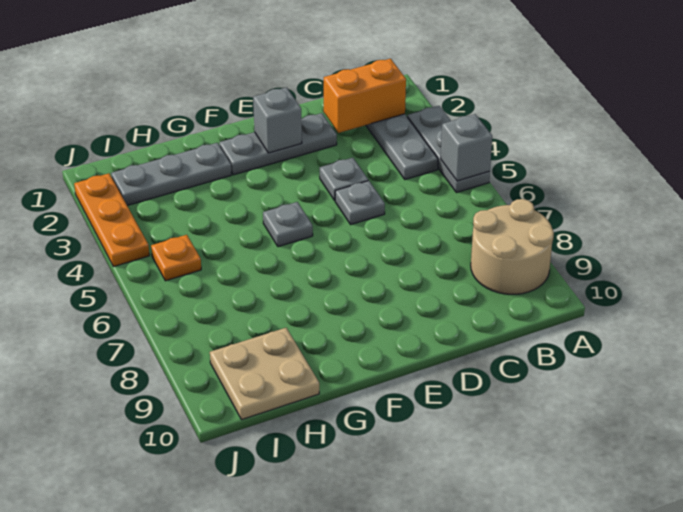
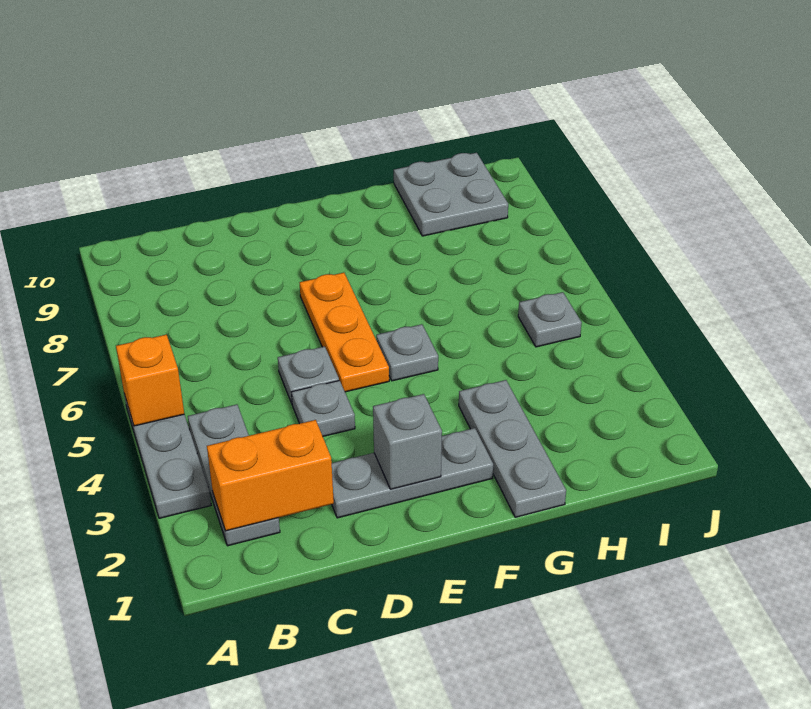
grey brick A5 level 2 -> orange brick A5 level 2
tan round brick A8:B9 level 1 -> none
grey plate G2:I2 level 1 -> grey plate G1:G3 level 1
tan plate H9:I10 level 1 -> grey plate H9:I10 level 1
orange plate I5 level 1 -> grey plate I5 level 1
orange plate J2:J4 level 1 -> orange plate E5:E7 level 1

